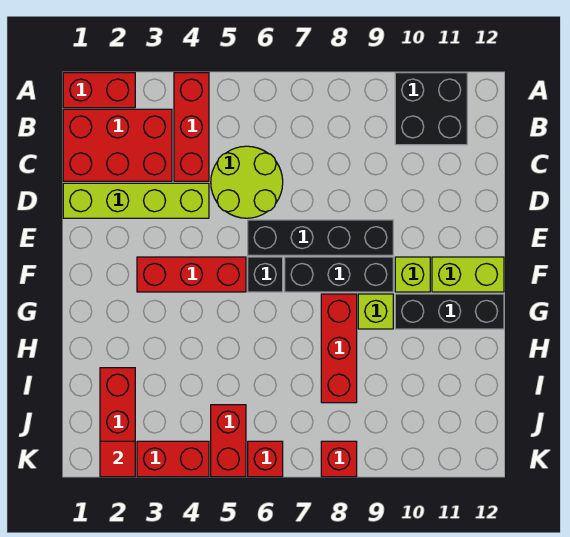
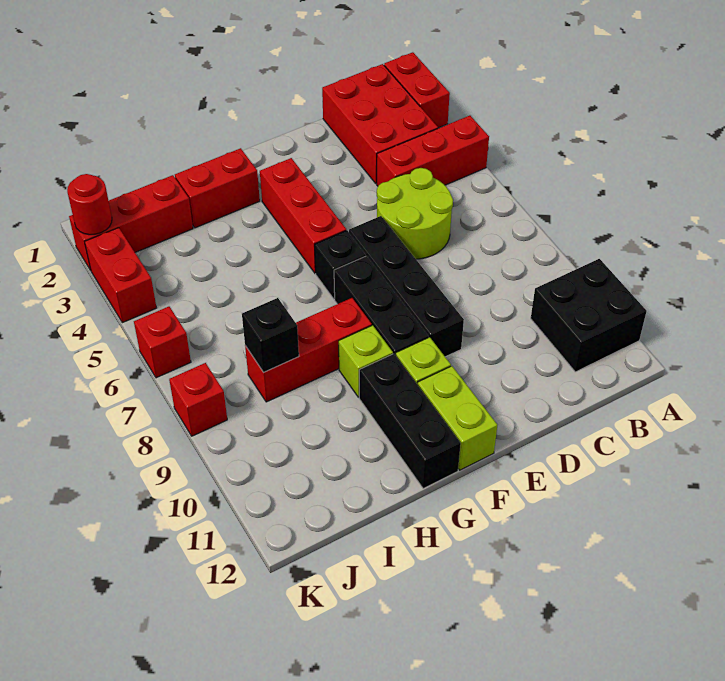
lime brick D1:D4 level 1 -> none
none -> black brick I8 level 2
red brick J5:K5 level 1 -> red brick G2:H2 level 1
red tile K2 level 2 -> red round brick K2 level 2

